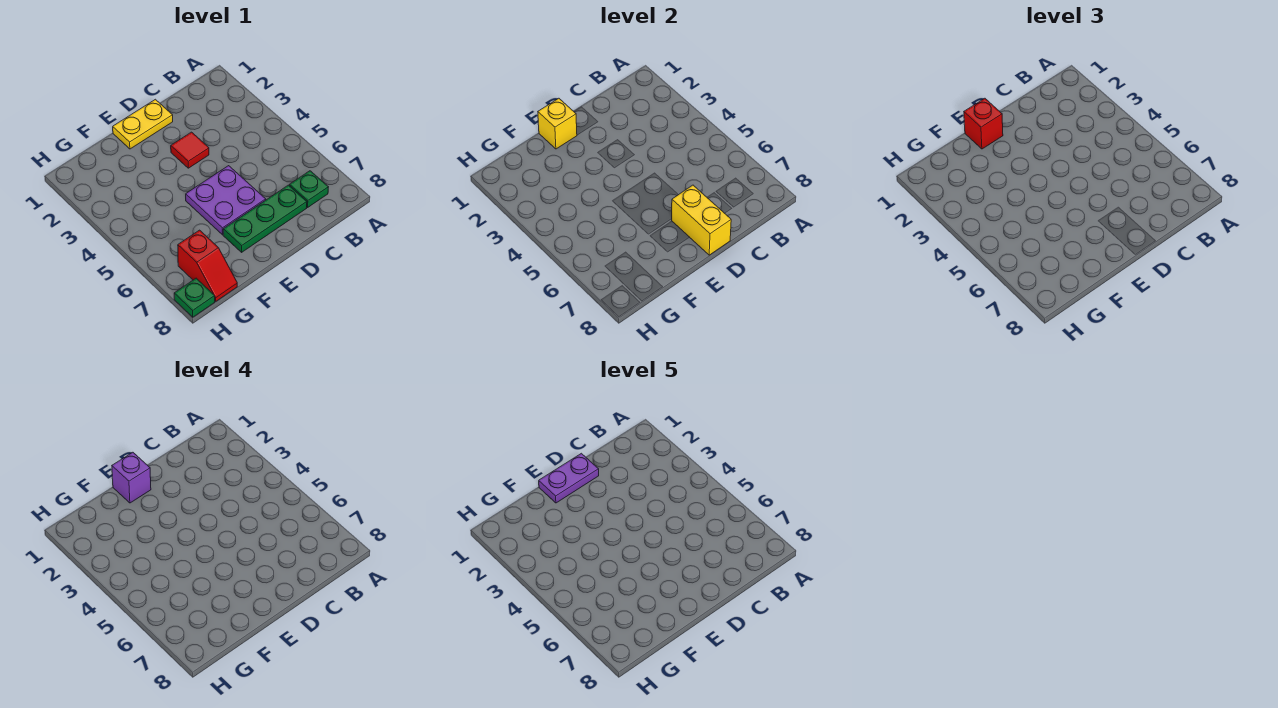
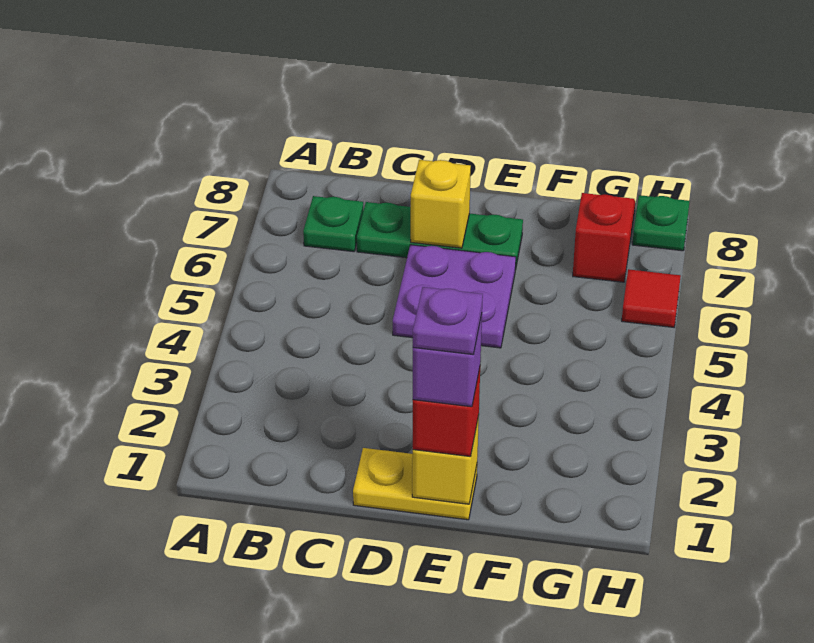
purple plate D1:E1 level 5 -> purple plate E1 level 5
red tile D3 level 1 -> red tile H6 level 1
yellow brick D7:D8 level 2 -> yellow brick D7 level 2

